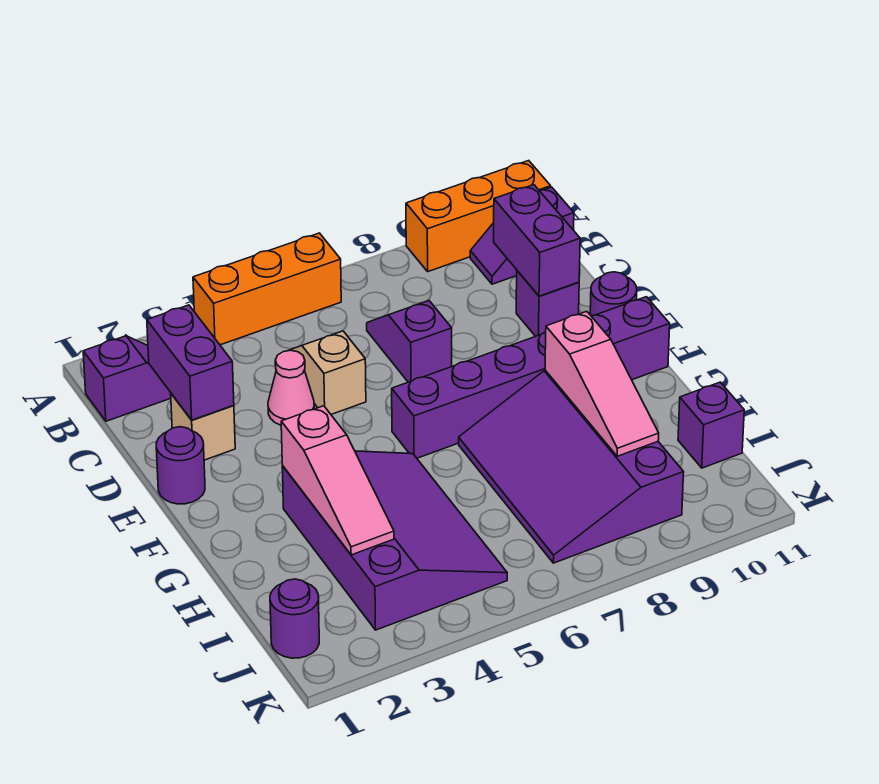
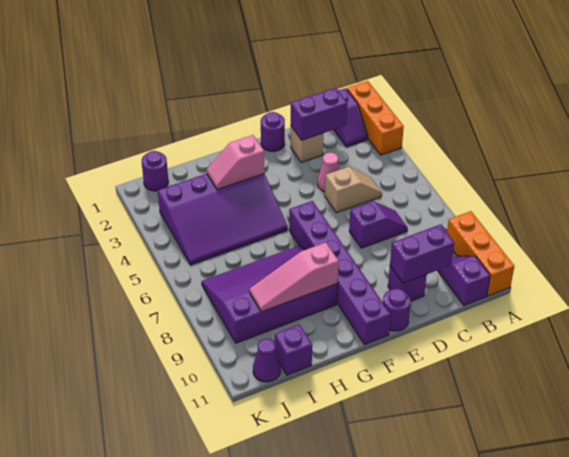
orange brick A4:A6 level 1 -> orange brick A1:A3 level 1
pink slope G3:I3 level 2 top G -> pink slope G3:H3 level 2 top G
none -> purple cone J11 level 1

